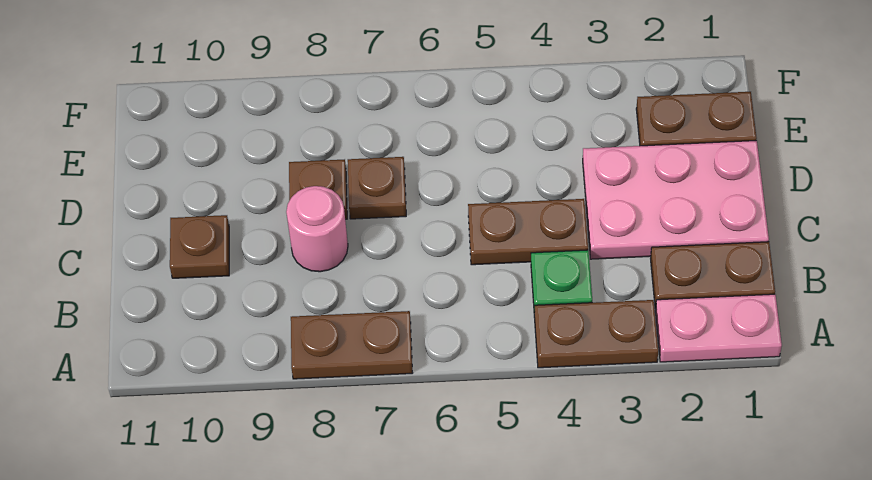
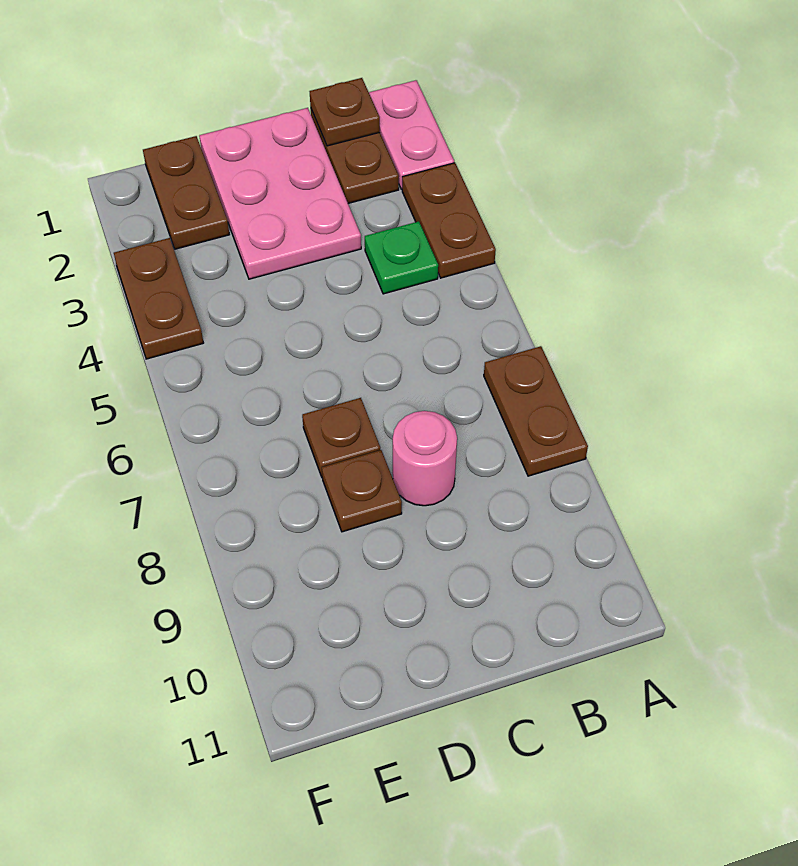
brown plate C4:C5 level 1 -> brown plate F3:F4 level 1
brown plate C10 level 1 -> brown plate B1 level 2

